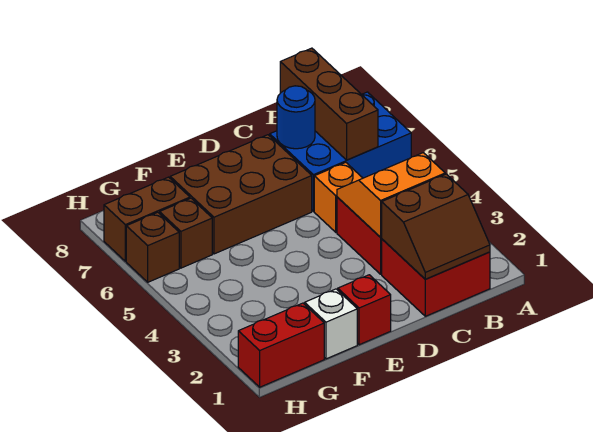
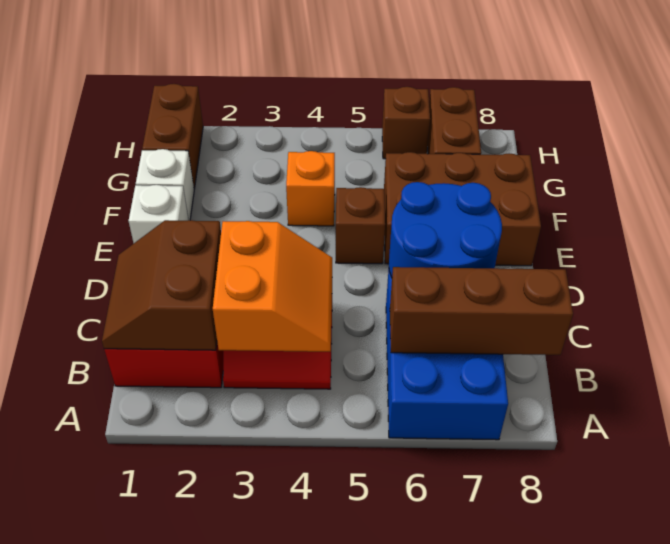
orange brick C5 level 1 -> orange brick F4 level 1
blue round brick C7 level 2 -> blue round brick C6:D7 level 2
brown brick D6:F7 level 1 -> brown brick E6:F8 level 1
red brick E1 level 1 -> white brick E1 level 1
red brick G1:H1 level 1 -> brown brick G1:H1 level 1
brown brick G6 level 1 -> brown brick E5 level 1

